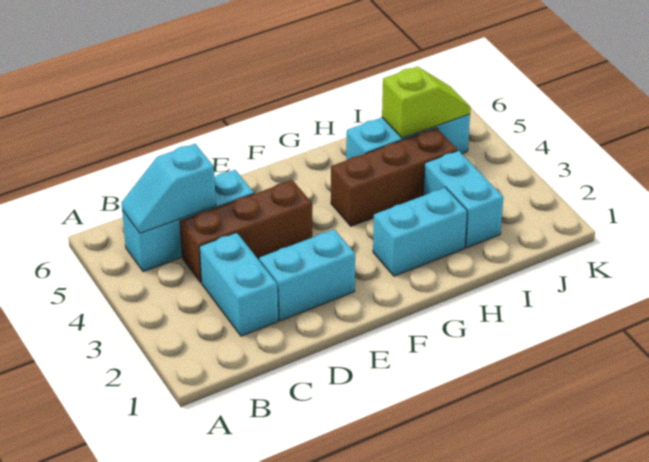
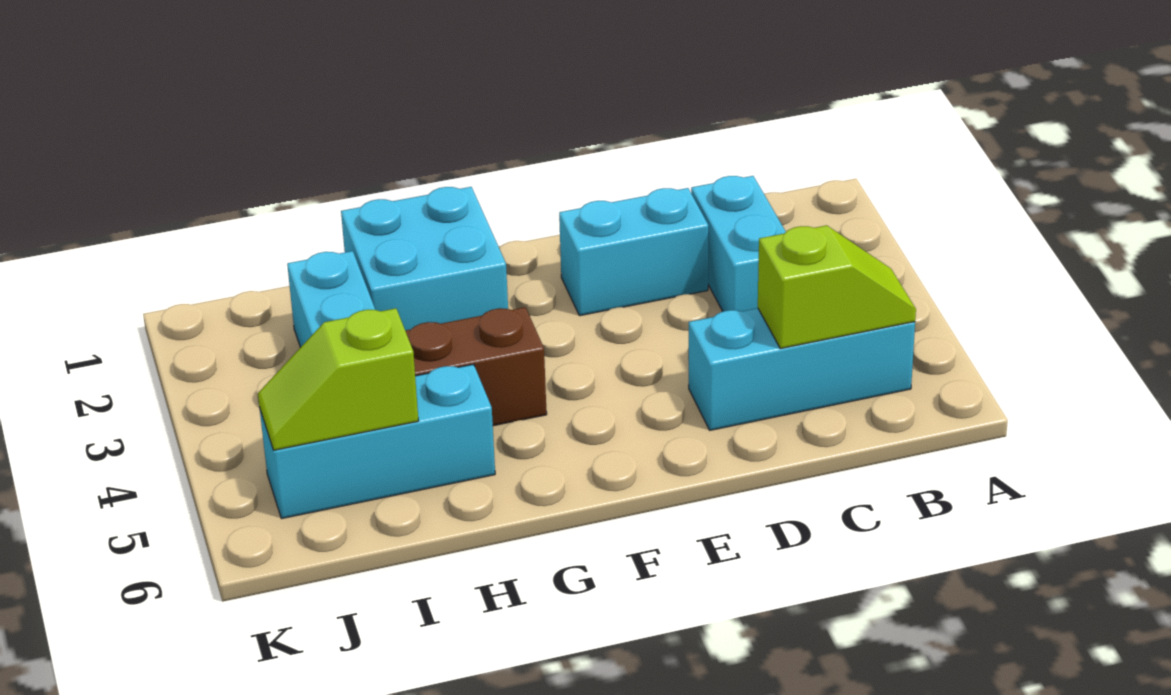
cyan slope B5:C5 level 2 top C -> lime slope B5:C5 level 2 top C
brown brick C4:E4 level 1 -> none
cyan brick G2:H2 level 1 -> cyan brick G1:H2 level 1

